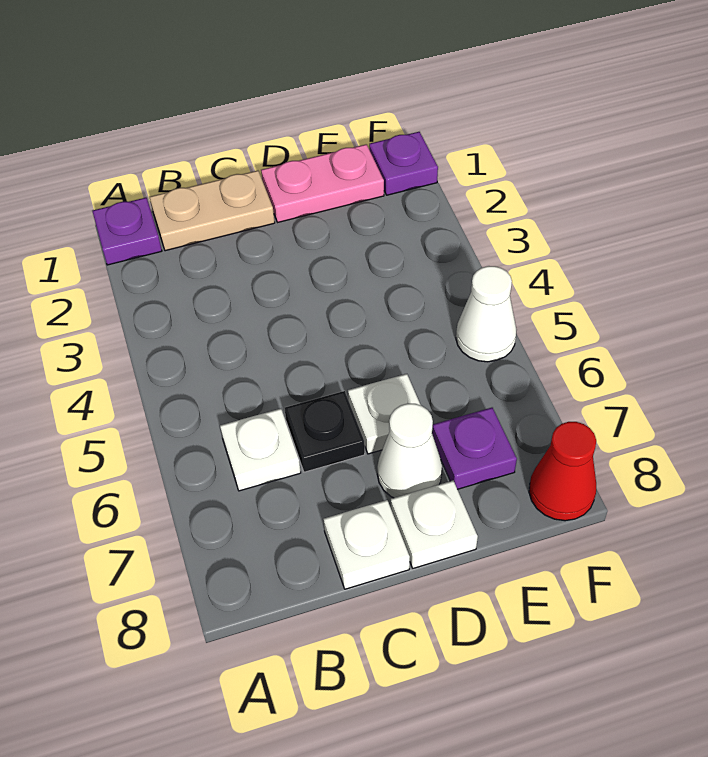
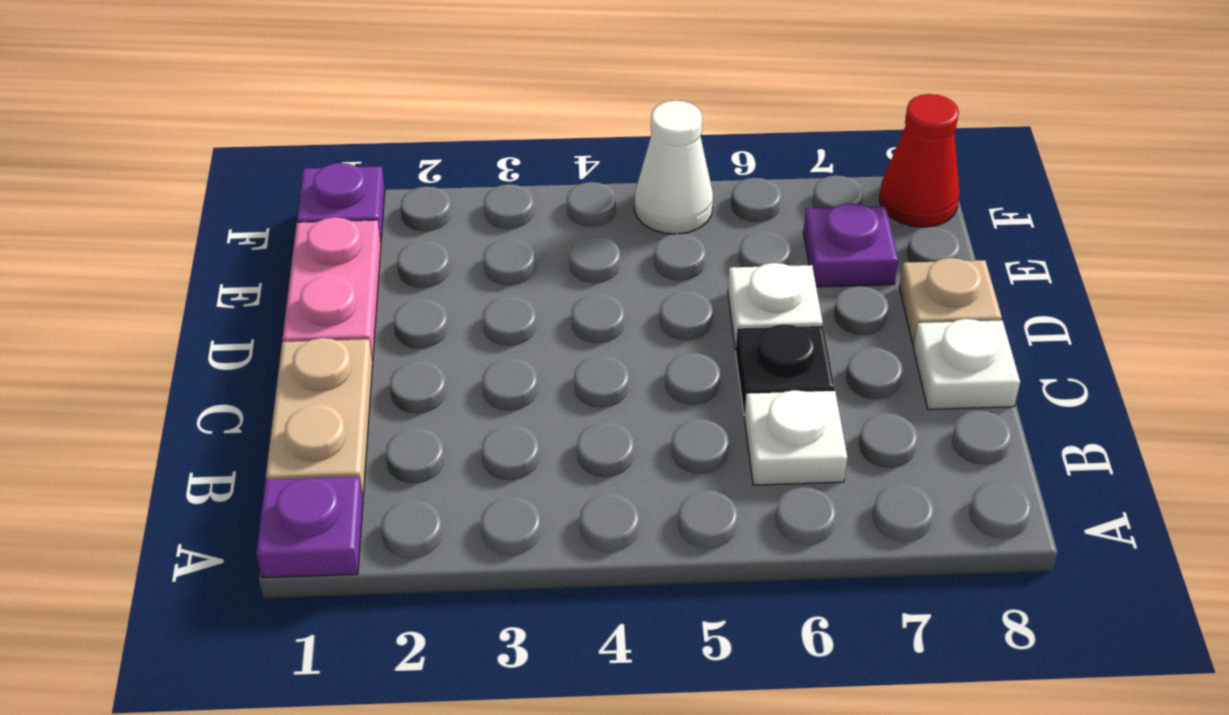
white cone D7 level 1 -> none
white plate D8 level 1 -> tan plate D8 level 1

